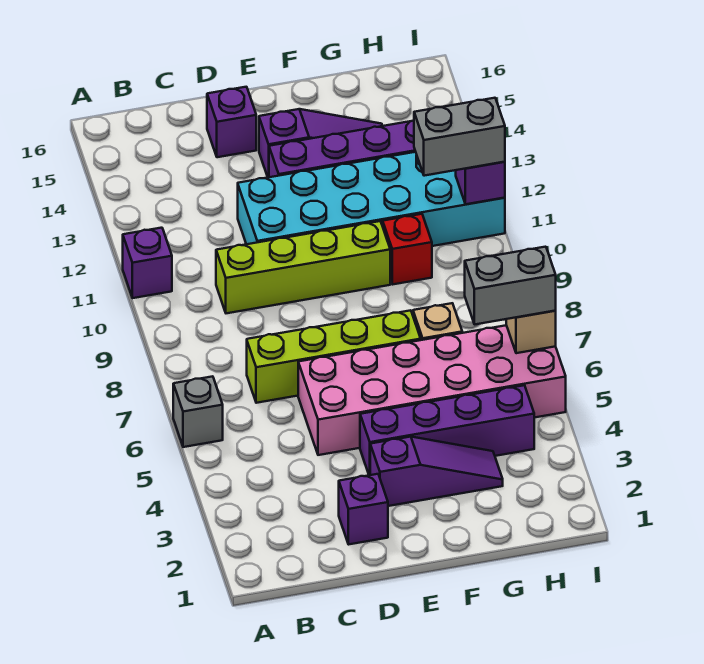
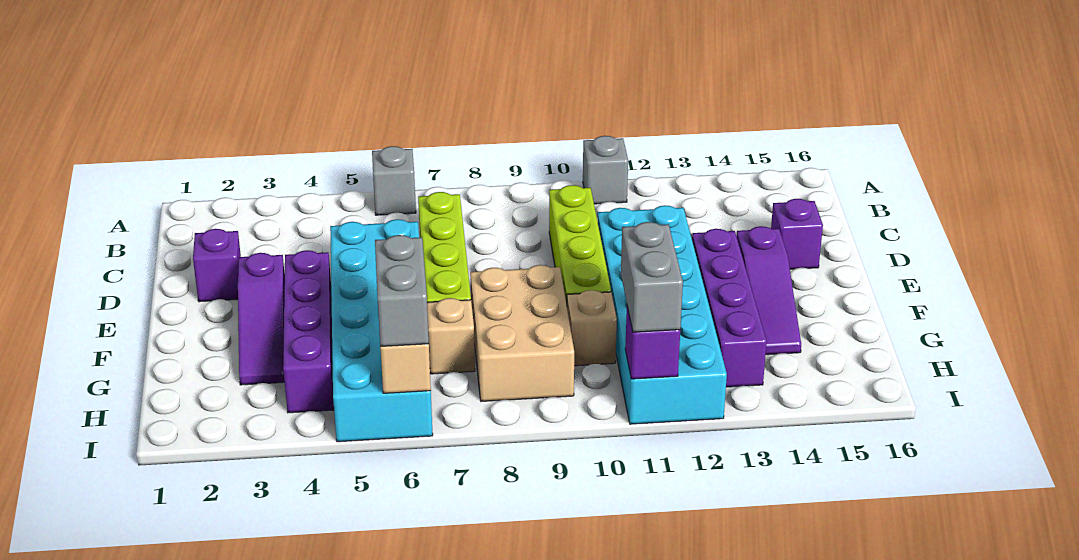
purple brick A11 level 1 -> grey brick A11 level 1
pink brick D5:I6 level 1 -> cyan brick D5:I6 level 1
none -> tan brick F8:H9 level 1
red brick G10 level 1 -> tan brick G10 level 1

